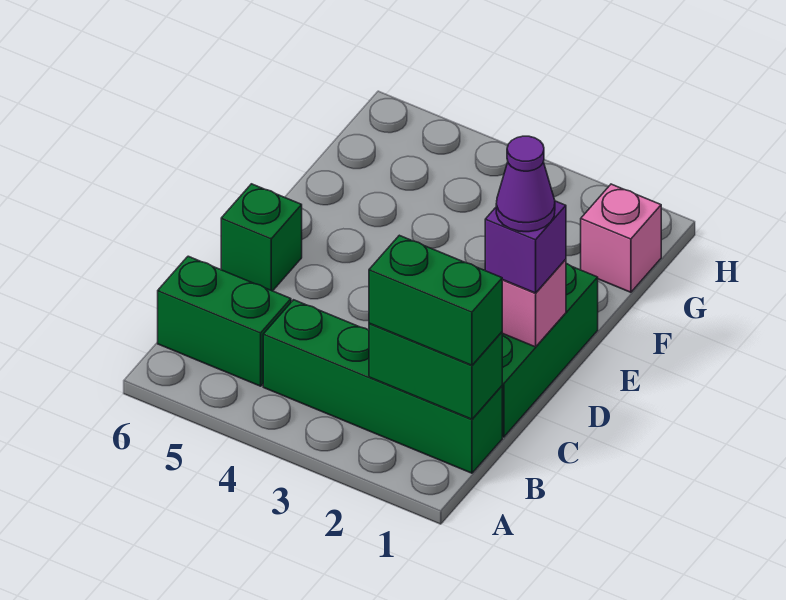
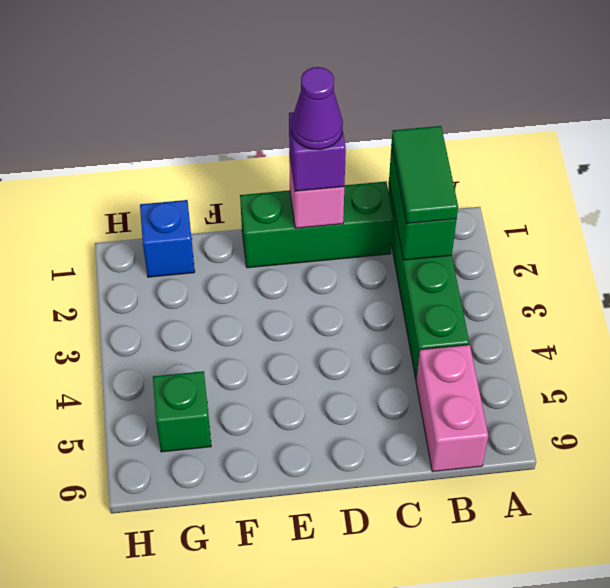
green brick B1:B2 level 3 -> green tile B1:B2 level 3
green brick B5:B6 level 1 -> pink brick B5:B6 level 1
green brick D6 level 1 -> green brick G5 level 1
pink brick G1 level 1 -> blue brick G1 level 1

